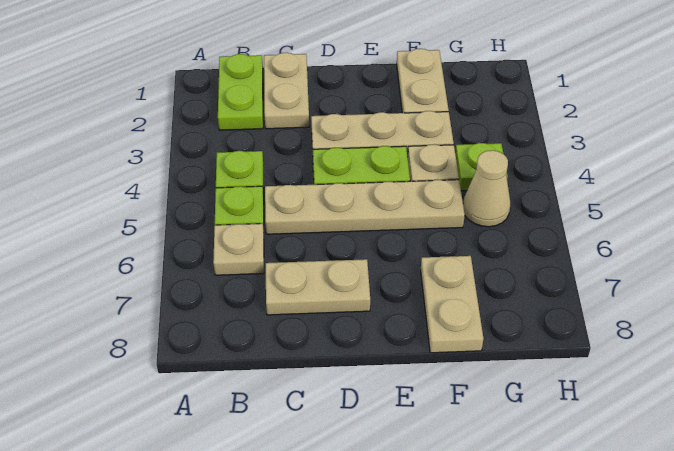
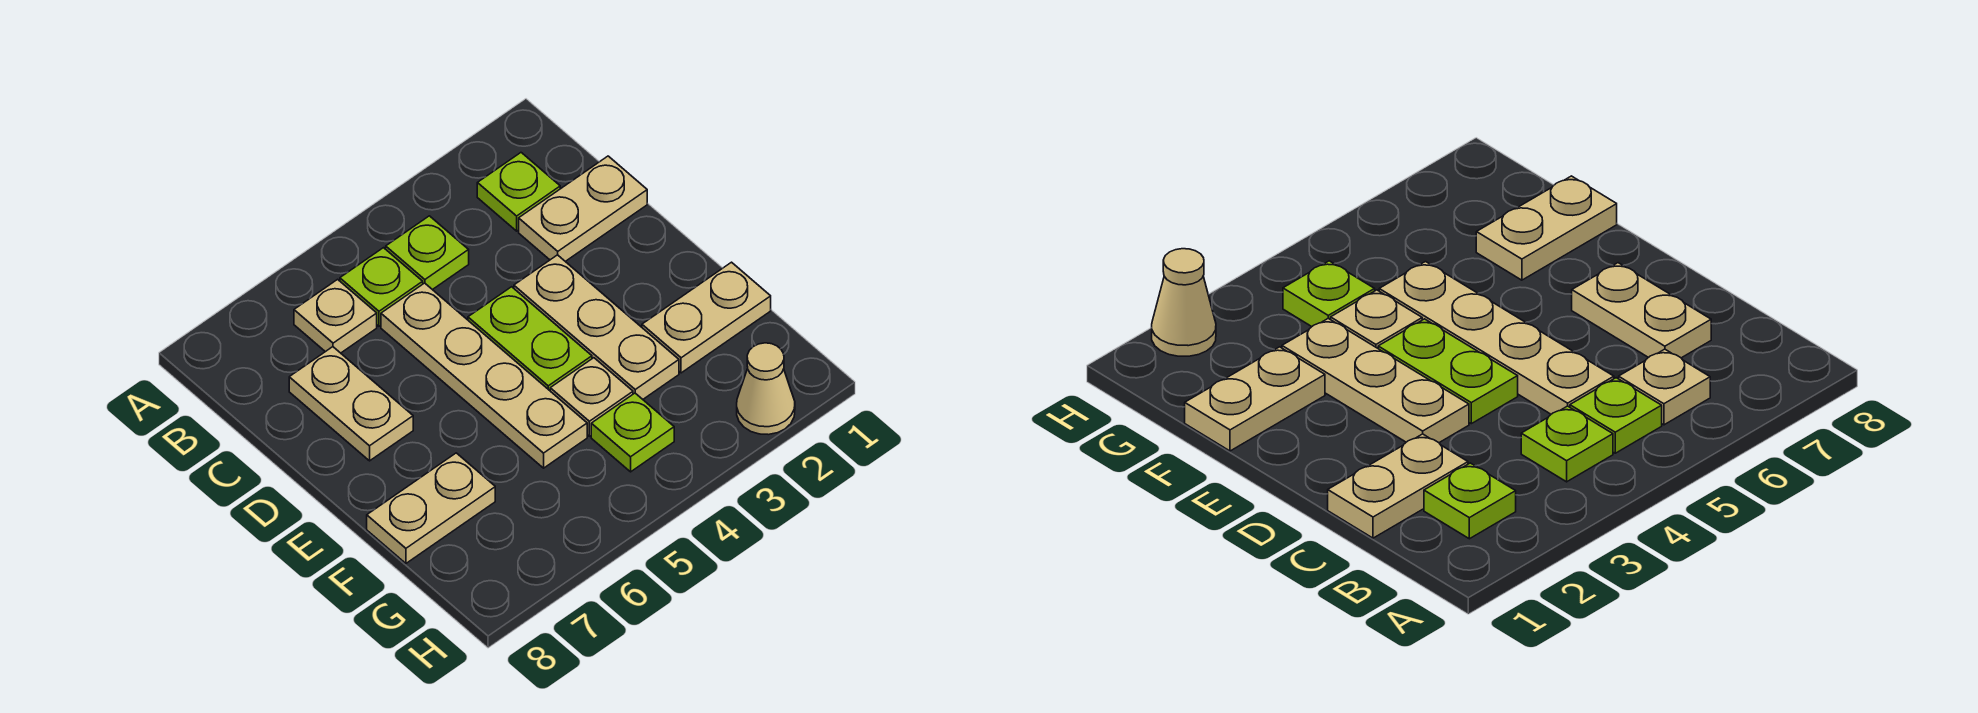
lime plate B1:B2 level 1 -> lime plate B2 level 1
tan cone G5 level 1 -> tan cone H2 level 1

